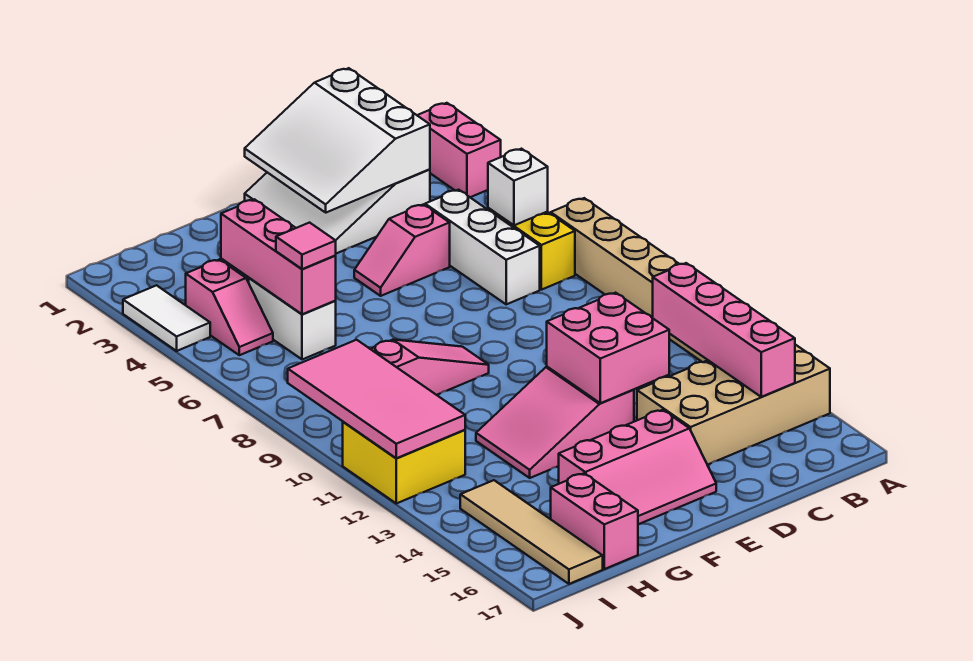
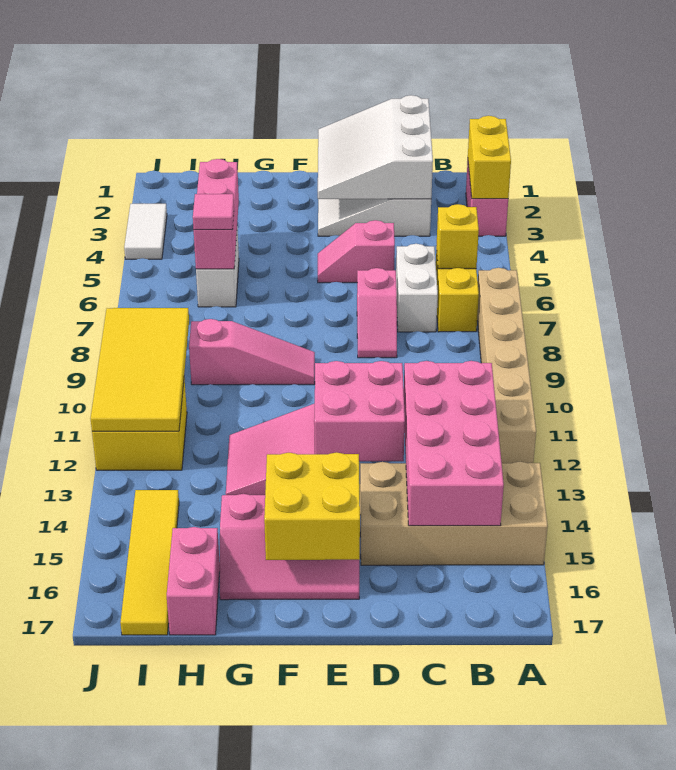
none -> yellow brick A2:A3 level 2
white brick B6 level 2 -> yellow brick B6 level 2
pink brick B12:B15 level 2 -> pink brick B12:C15 level 2
white brick C5:C7 level 1 -> white brick C6:C7 level 1
none -> yellow brick E15:F16 level 2
pink slope I4:I5 level 1 top 4 -> pink slope D7:D8 level 1 top 7
pink tile I9:J12 level 2 -> yellow tile I9:J12 level 2
tan tile I14:I17 level 1 -> yellow tile I14:I17 level 1

